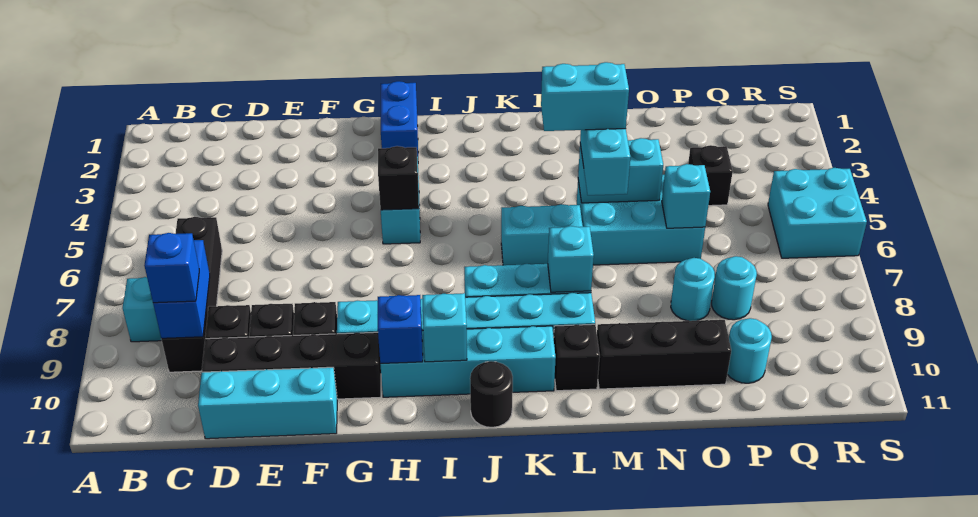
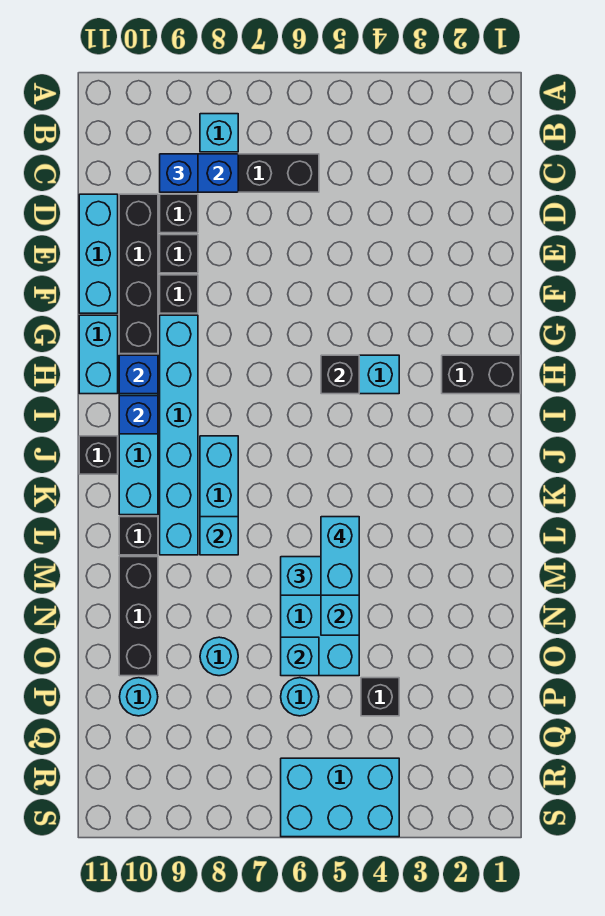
blue brick H1:H2 level 1 -> black brick H1:H2 level 1
cyan brick I10 level 2 -> blue brick I10 level 2
black round brick J11 level 1 -> black brick J11 level 1
cyan brick K6:L6 level 1 -> cyan brick G11:H11 level 1
cyan round brick P8 level 1 -> cyan round brick P6 level 1
cyan brick R5:S6 level 1 -> cyan brick R4:S6 level 1

